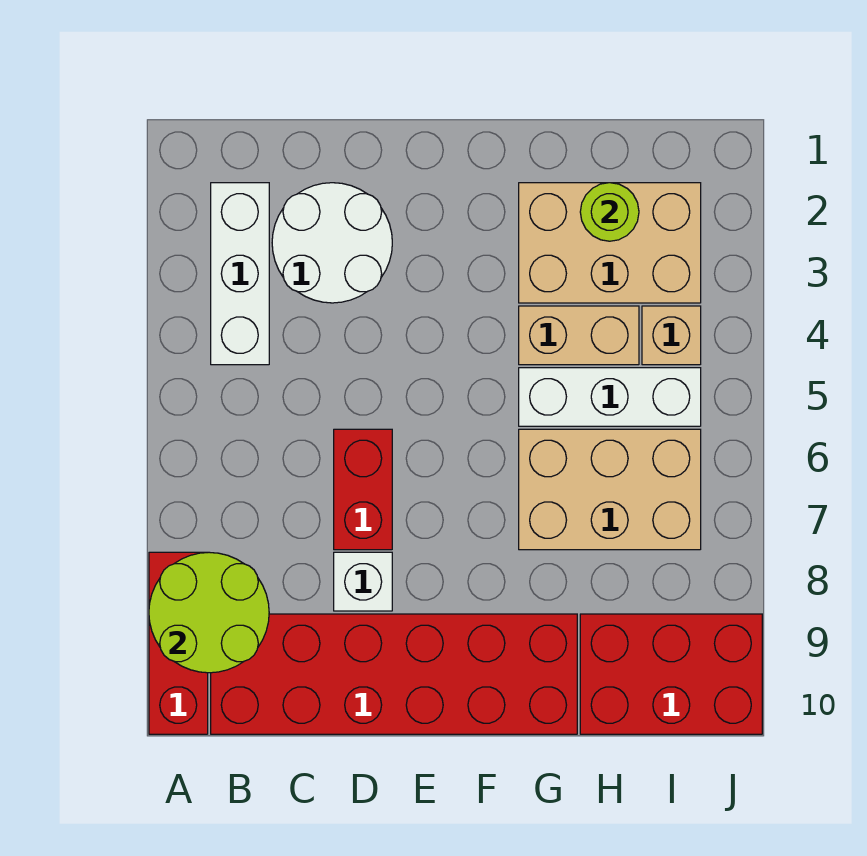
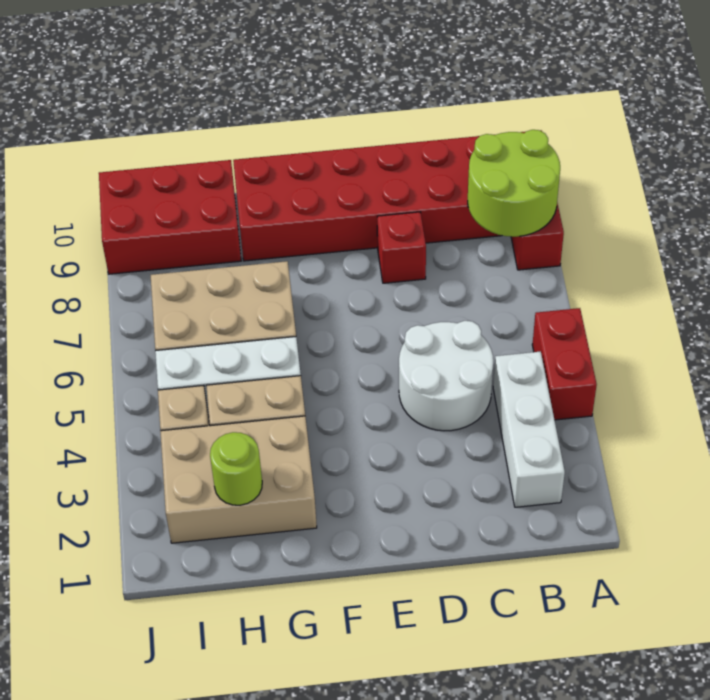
white round brick C2:D3 level 1 -> white round brick C4:D5 level 1
red brick D6:D7 level 1 -> red brick A4:A5 level 1
white brick D8 level 1 -> red brick D8 level 1

